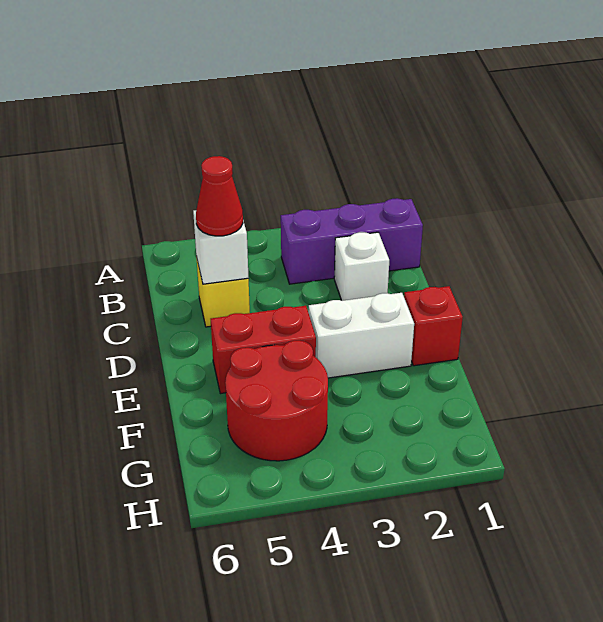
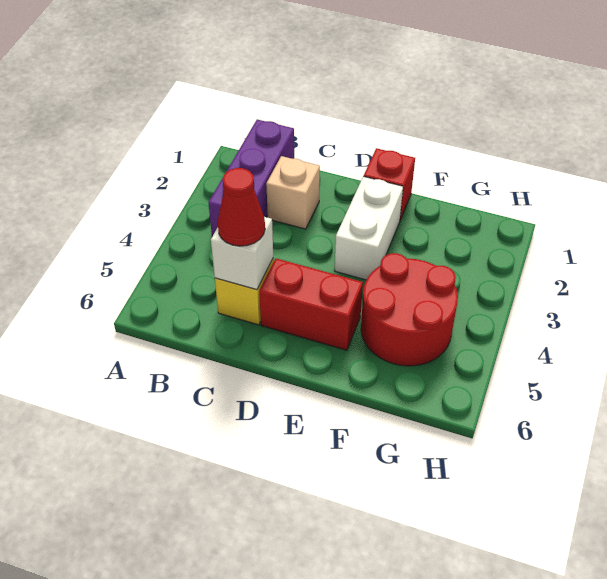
white brick C2 level 1 -> tan brick C2 level 1
red brick E4:E5 level 1 -> red brick D5:E5 level 1

